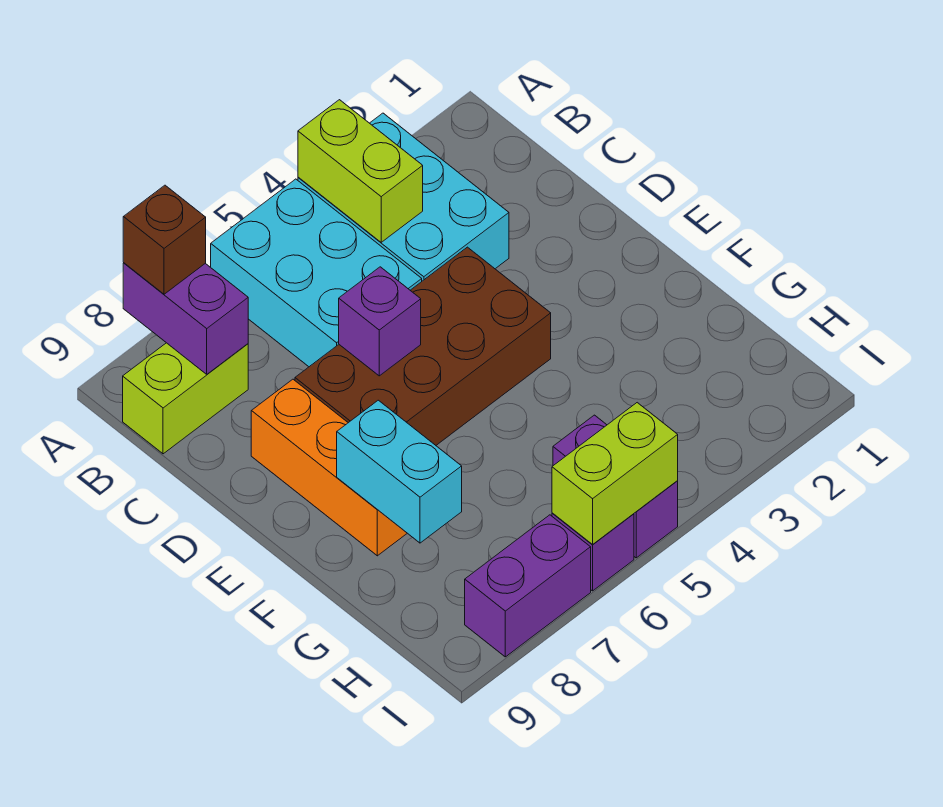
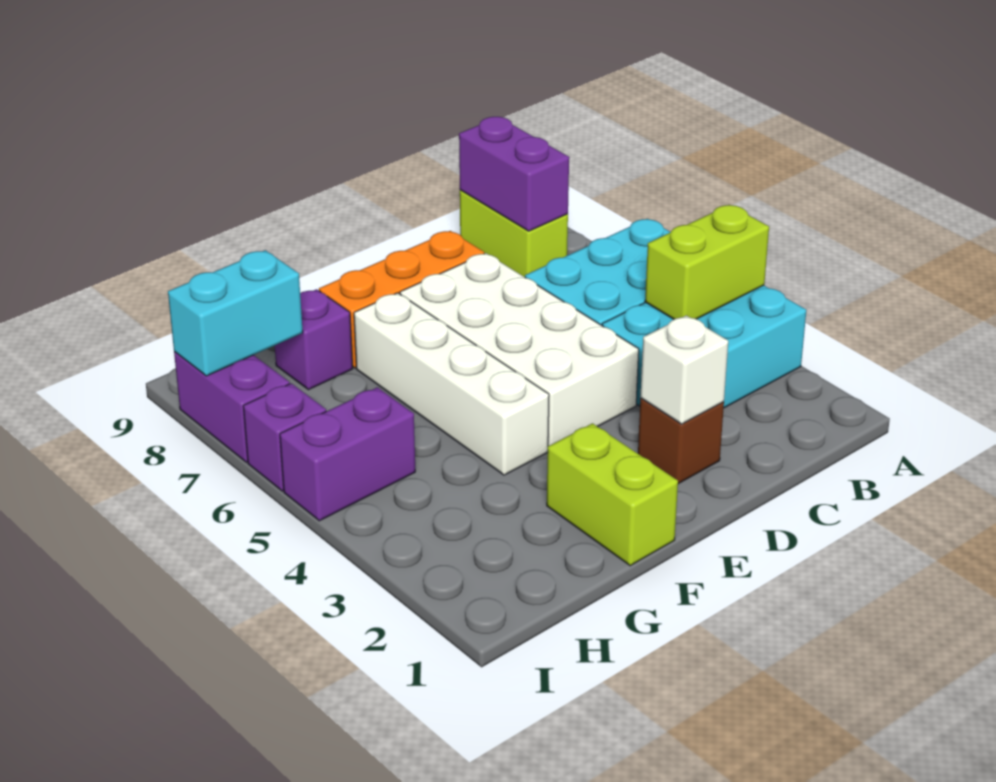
purple brick A8:B8 level 2 -> purple brick B8:B9 level 2
brown brick A8 level 3 -> brown brick D2 level 1
none -> white brick D2 level 2
brown brick D4:E7 level 1 -> white brick D4:E7 level 1
purple brick D6 level 2 -> purple brick G8 level 1
none -> white brick F4:F7 level 1
cyan brick F8:G8 level 2 -> cyan brick H8:I8 level 2
lime brick I5:I6 level 2 -> lime brick F1:F2 level 1

